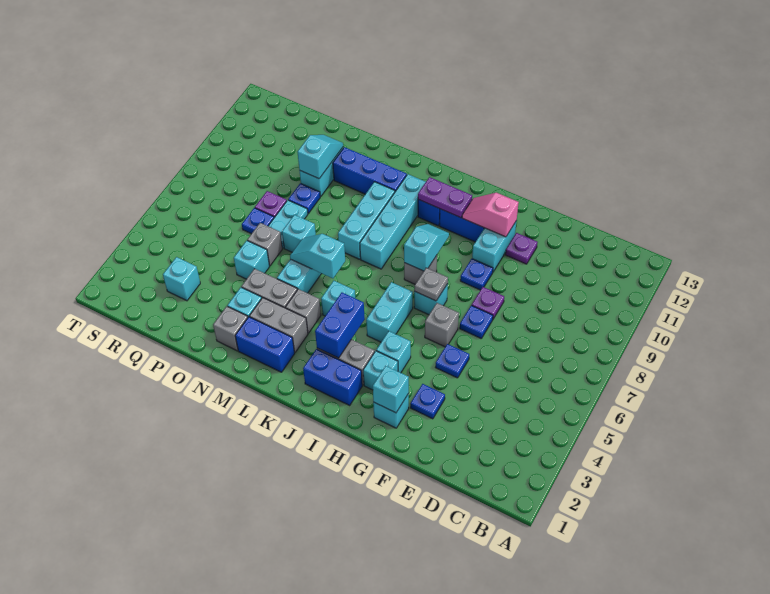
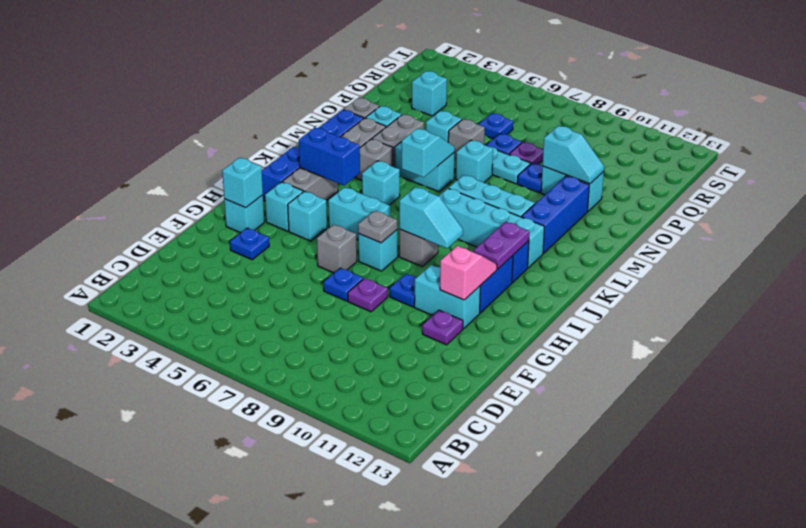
blue plate F5 level 1 -> blue plate Q6 level 1

